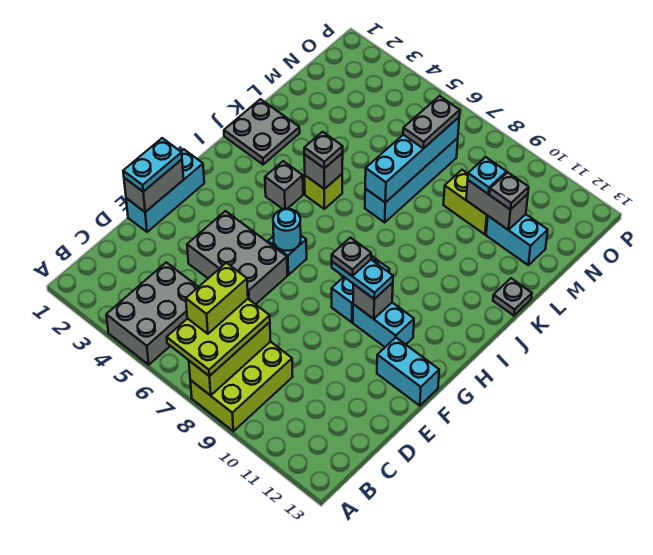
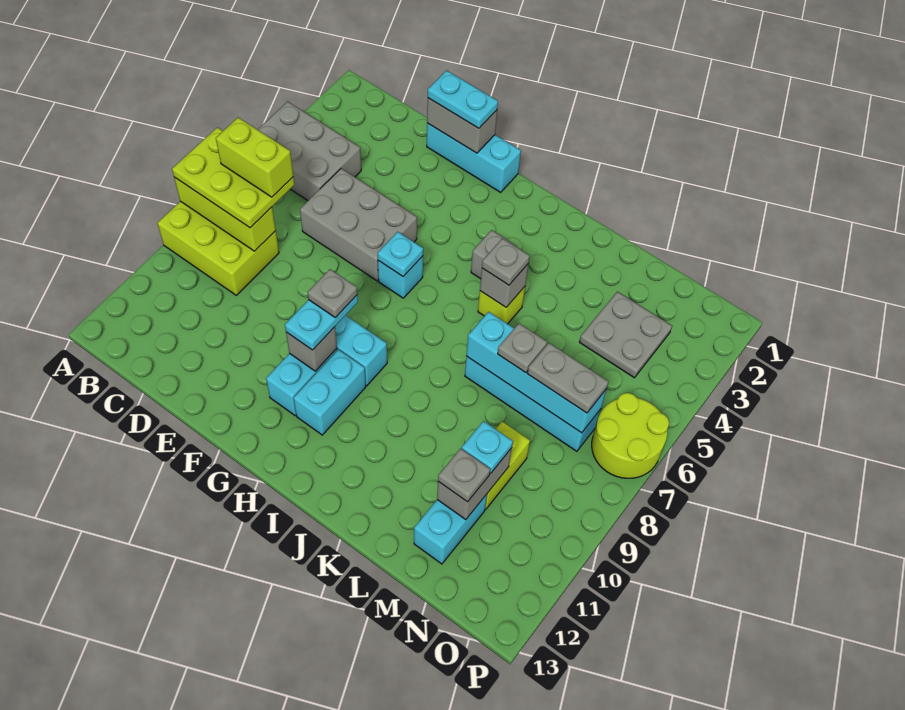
grey brick E4:F6 level 1 -> grey brick D5:F6 level 1
cyan brick F12:F13 level 1 -> cyan brick H10:H11 level 1
cyan round brick G6 level 2 -> cyan plate G6 level 2
grey plate J1:K2 level 1 -> grey plate M3:N4 level 1
grey plate K13 level 1 -> grey plate L7 level 3
none -> lime round brick O6:P7 level 1

